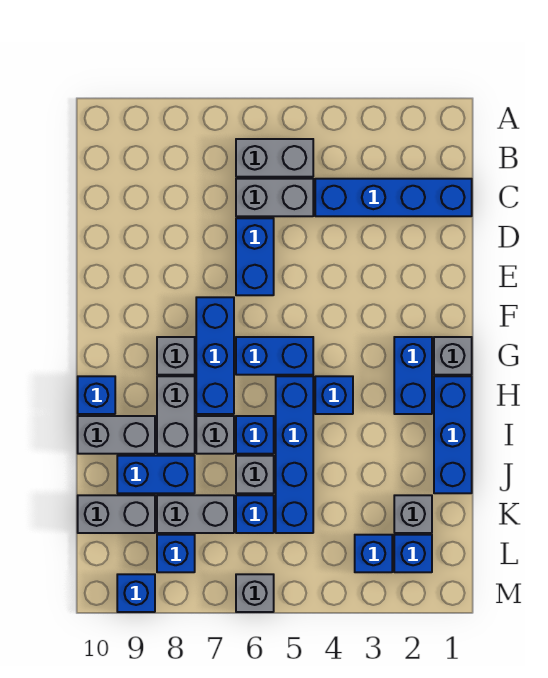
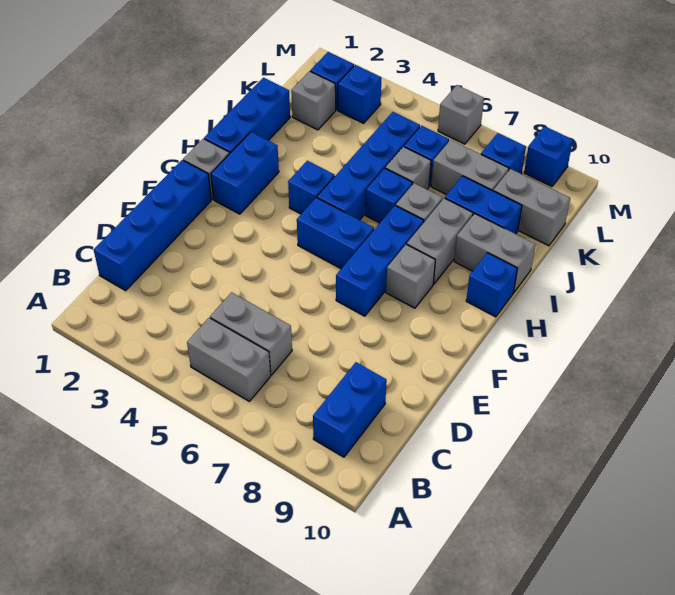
blue brick C1:C4 level 1 -> blue brick C1:F1 level 1
blue brick D6:E6 level 1 -> blue brick B9:C9 level 1

